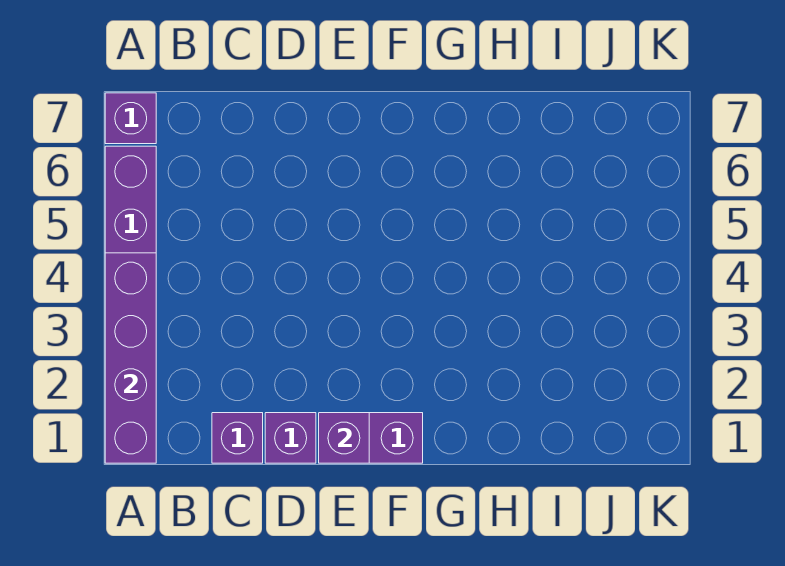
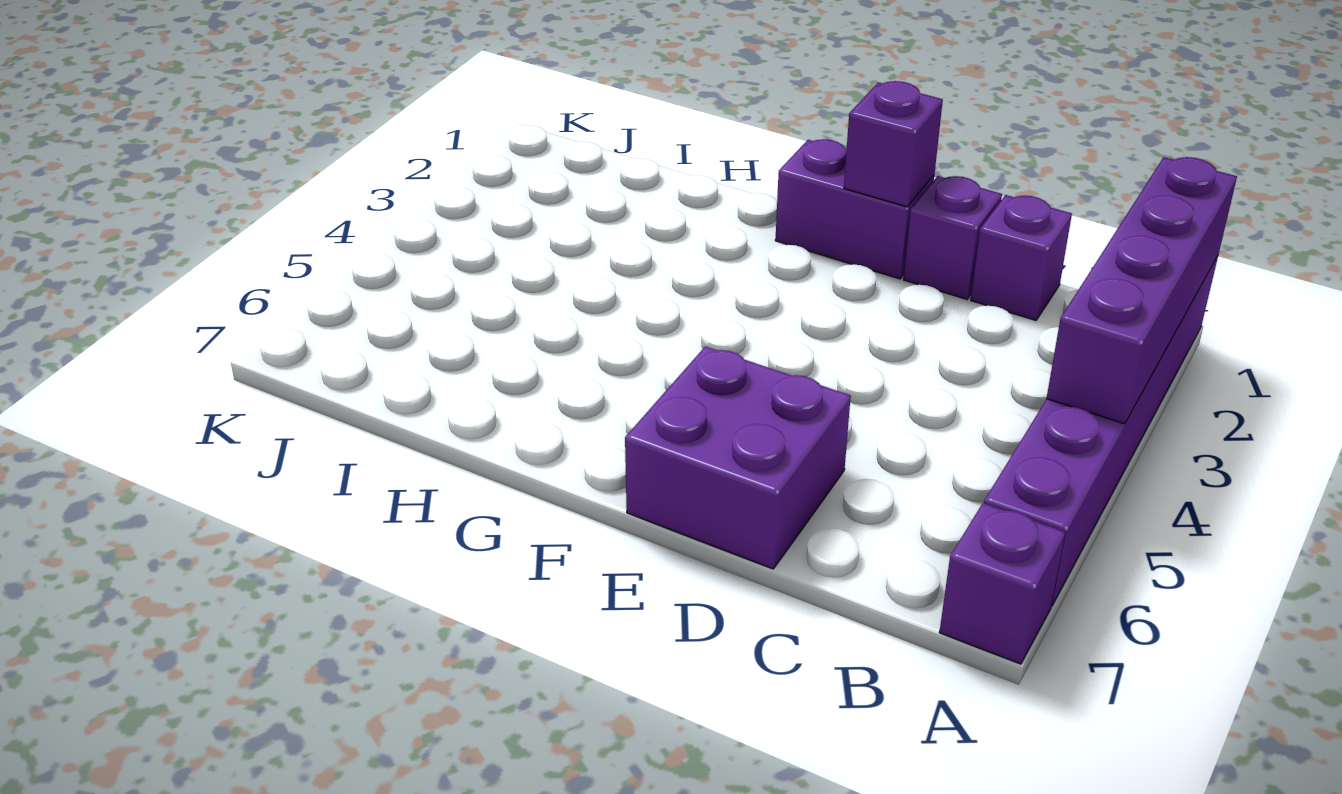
none -> purple brick D6:E7 level 1

